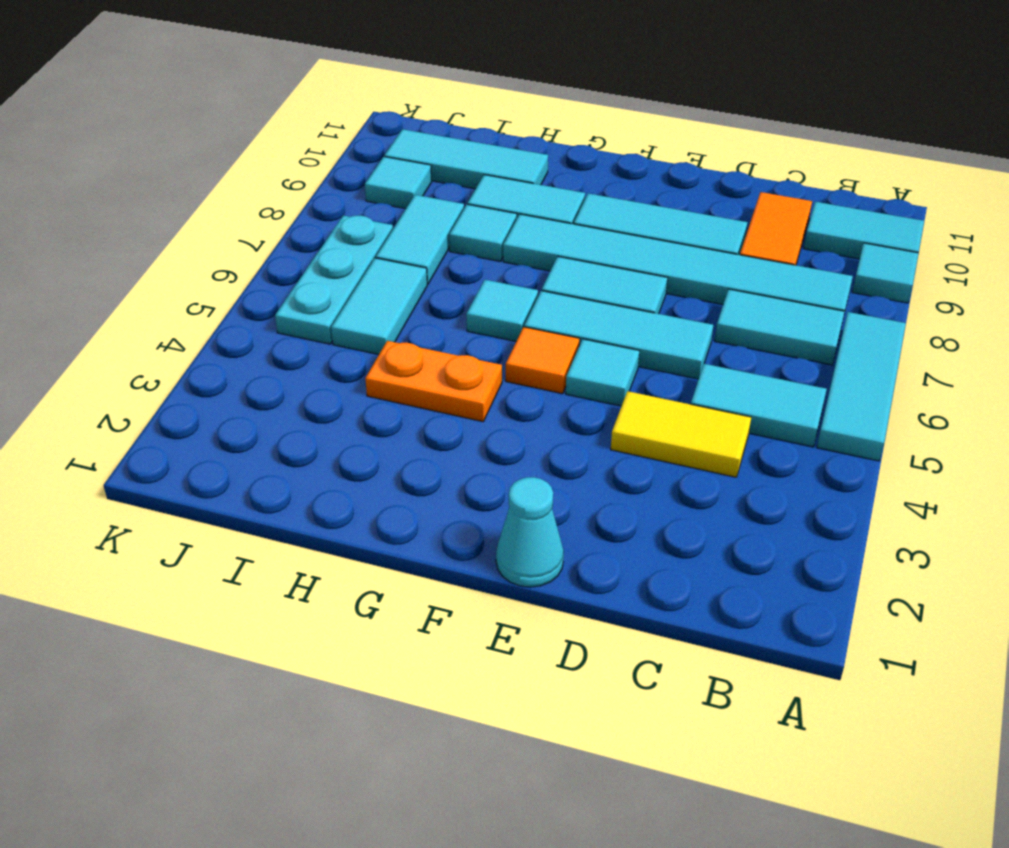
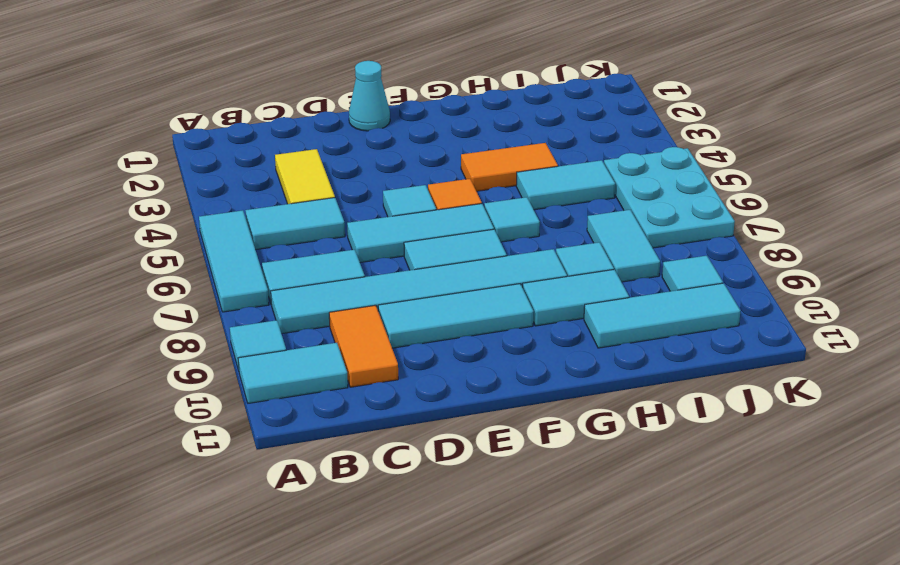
yellow tile C4:D4 level 1 -> yellow tile C3:C4 level 1
orange plate G4:H4 level 1 -> orange tile G4:H4 level 1
cyan tile I5:I6 level 1 -> cyan tile H5:I5 level 1
cyan plate J5:J7 level 1 -> cyan plate J5:K7 level 1

